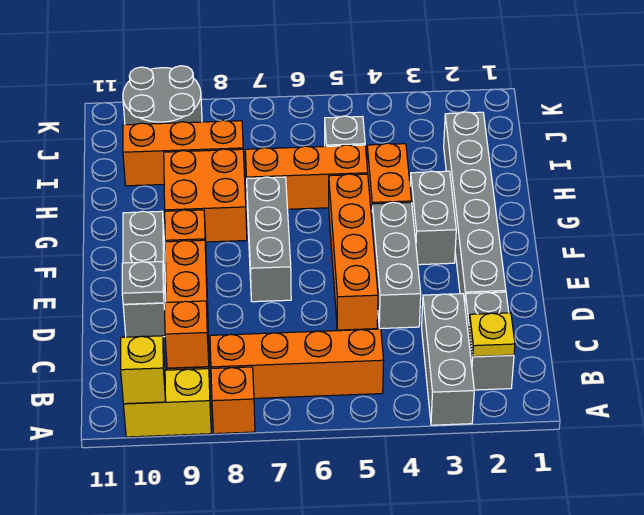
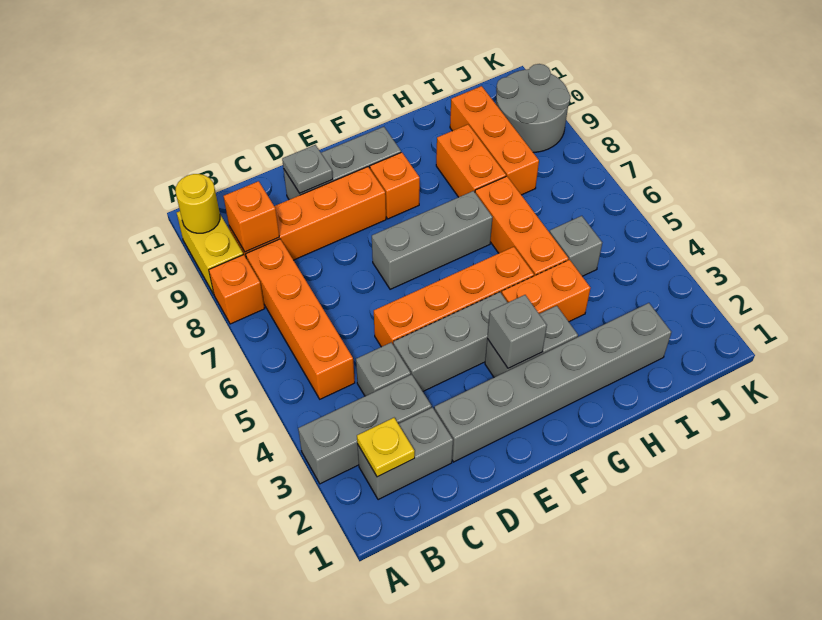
yellow brick A10 level 2 -> yellow round brick A10 level 2
none -> grey brick C4 level 1
none -> grey brick F3 level 2
orange brick G8:H9 level 1 -> orange brick H8:H9 level 1

